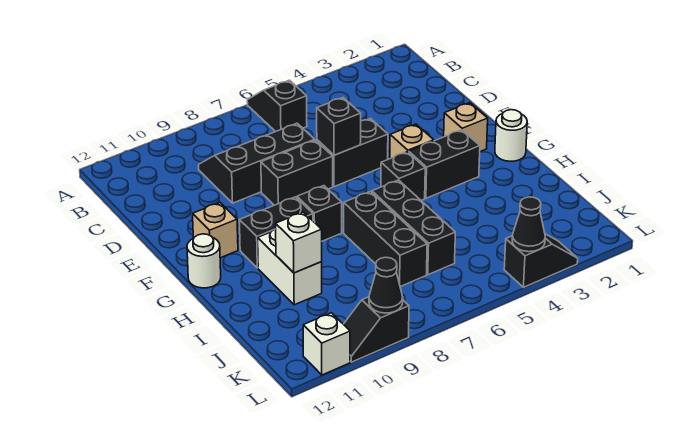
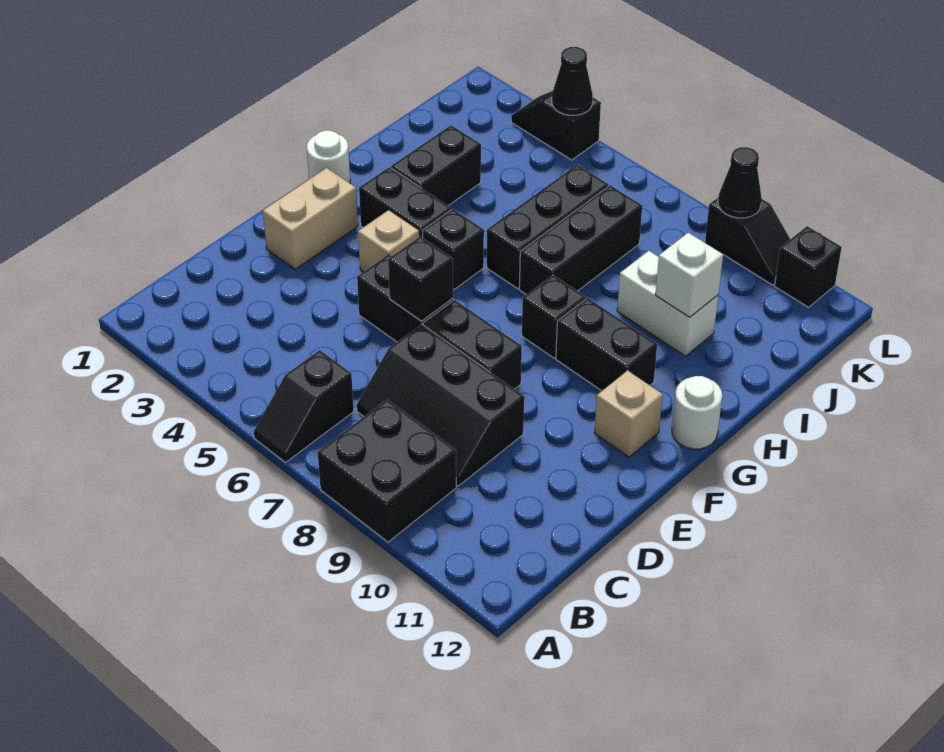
none -> black brick A8:B9 level 1
tan brick F2 level 1 -> tan brick E2:F2 level 1
none -> black brick H3:I3 level 1
white brick H10:I10 level 1 -> white brick I9:I10 level 1
white brick L11 level 1 -> black brick L11 level 1

